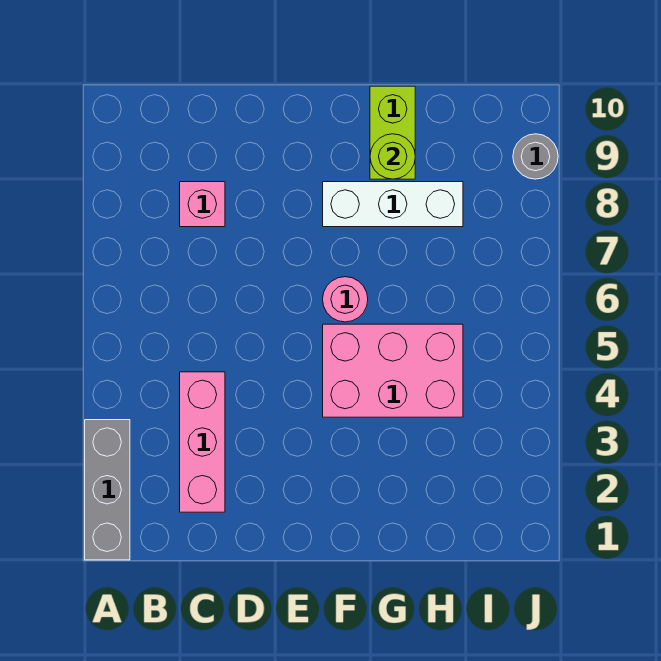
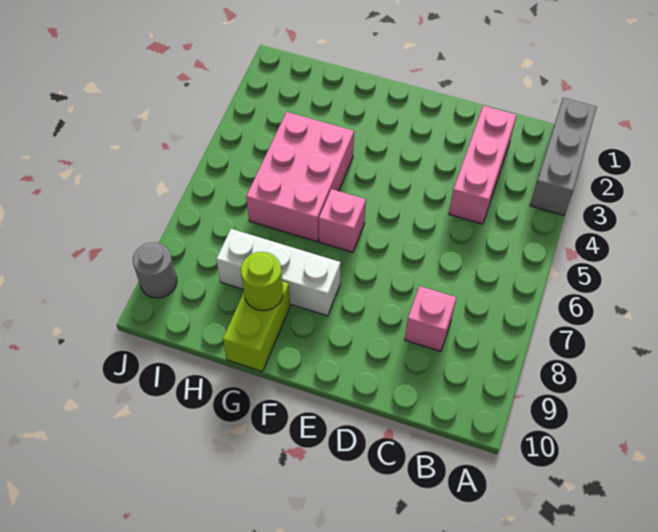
pink brick F4:H5 level 1 -> pink brick G4:H6 level 1
pink round brick F6 level 1 -> pink brick F6 level 1

